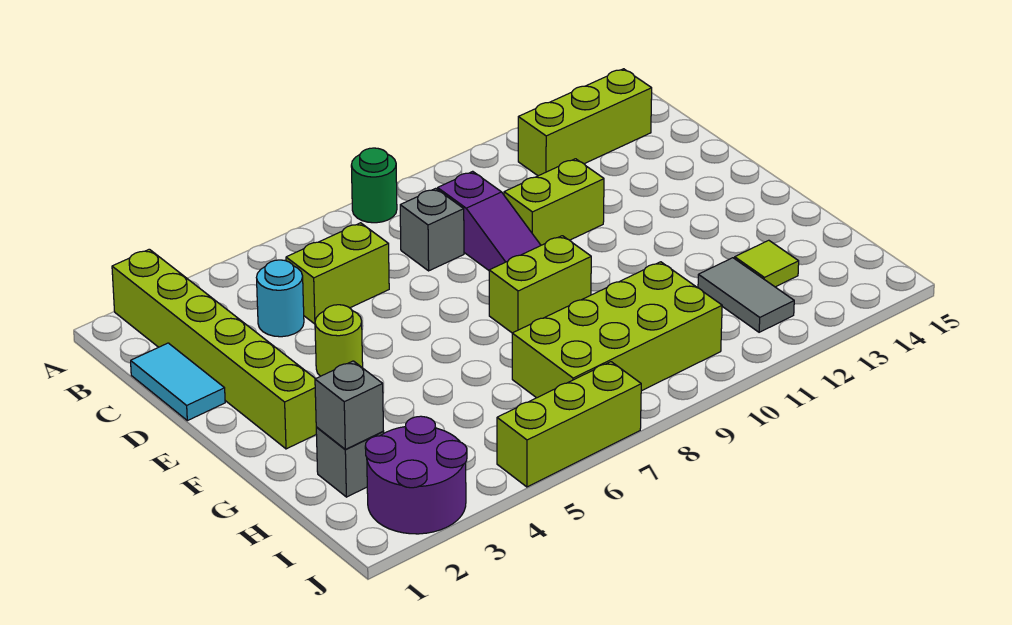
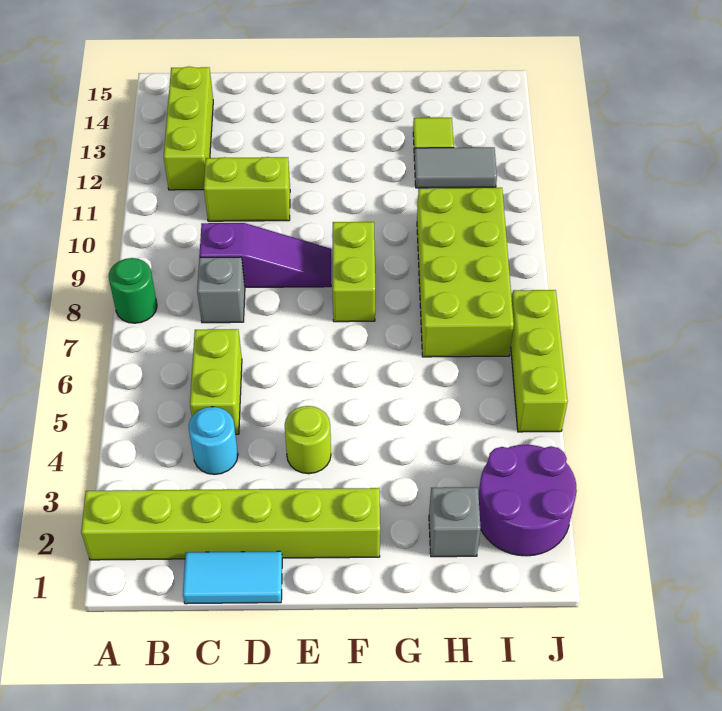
lime brick D10:D11 level 1 -> lime brick C11:D11 level 1
grey brick H2 level 2 -> none

